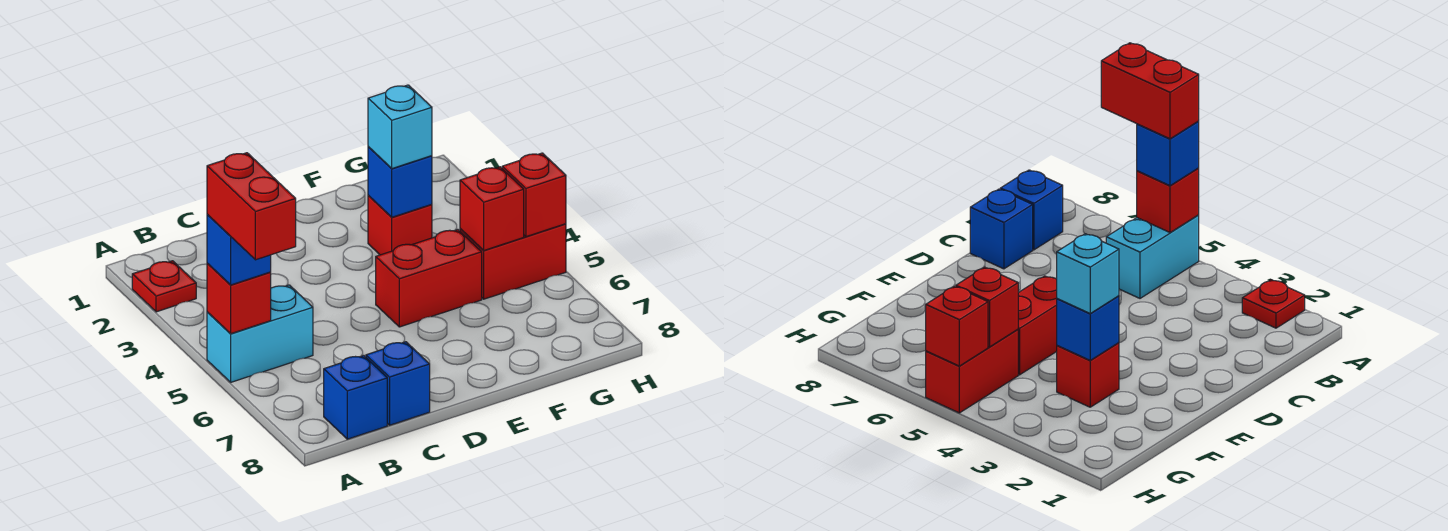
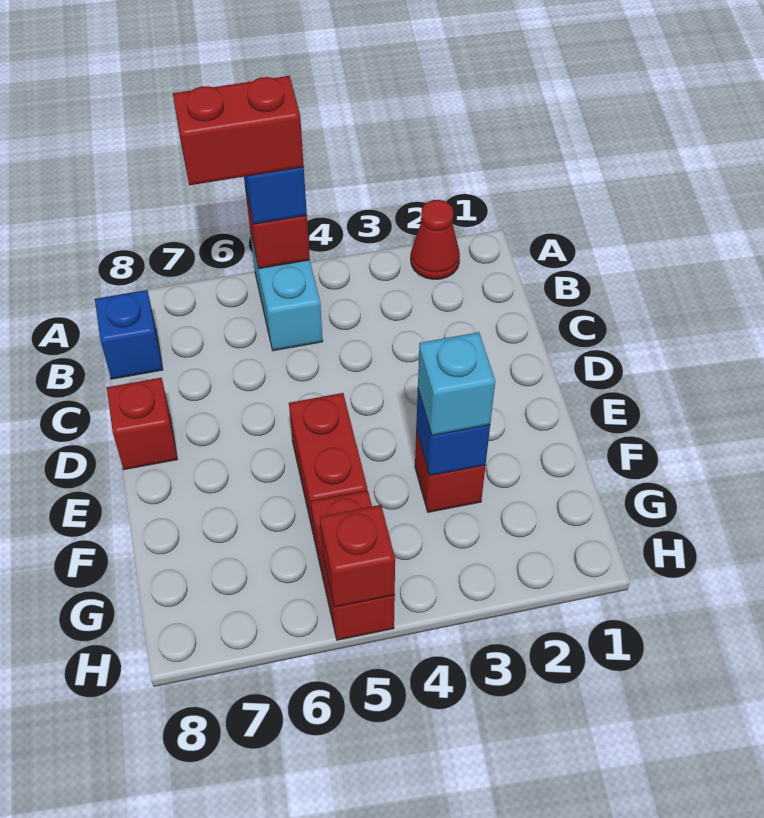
red plate A2 level 1 -> red cone A2 level 1
blue brick C8 level 1 -> none
red brick G5 level 2 -> red brick D8 level 1

